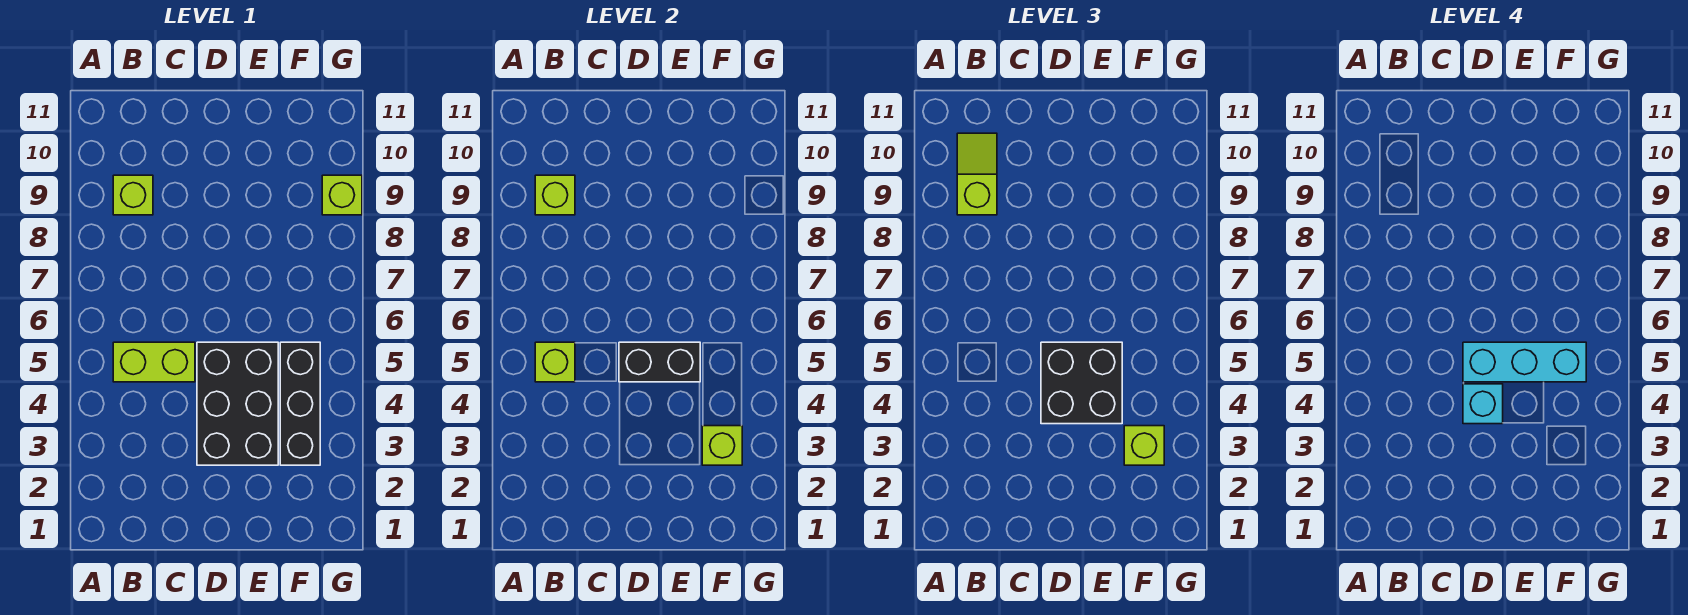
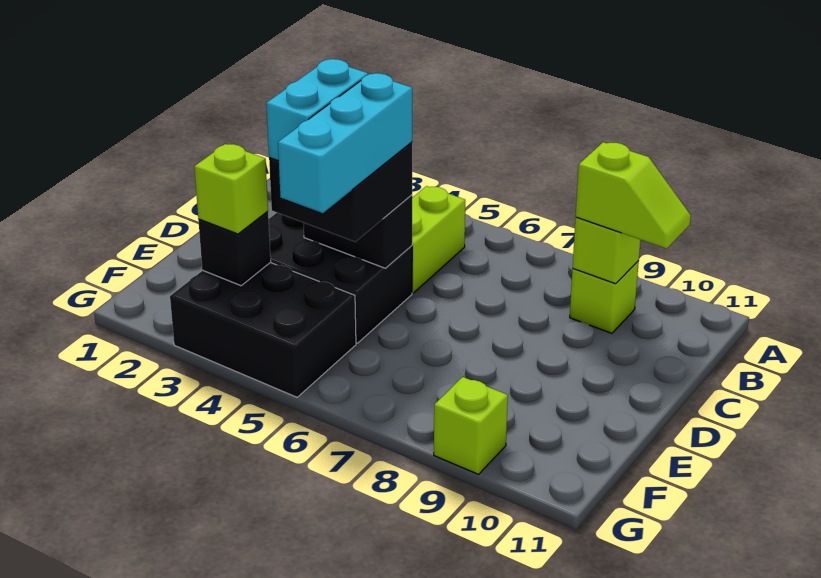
lime brick B5 level 2 -> none
cyan brick D4 level 4 -> cyan brick D4:E4 level 4
black brick D5:E5 level 2 -> black brick D4:D5 level 2
black brick F3:F5 level 1 -> black brick F3:G5 level 1
lime brick F3 level 2 -> black brick F3 level 2

